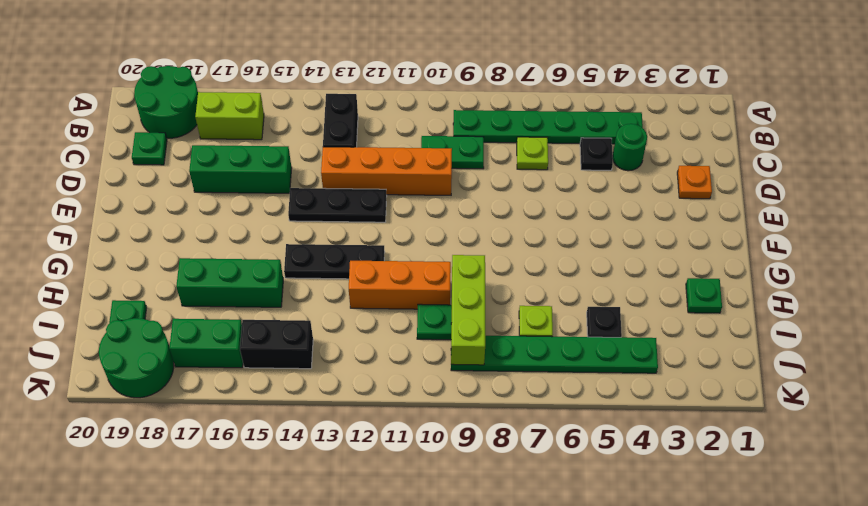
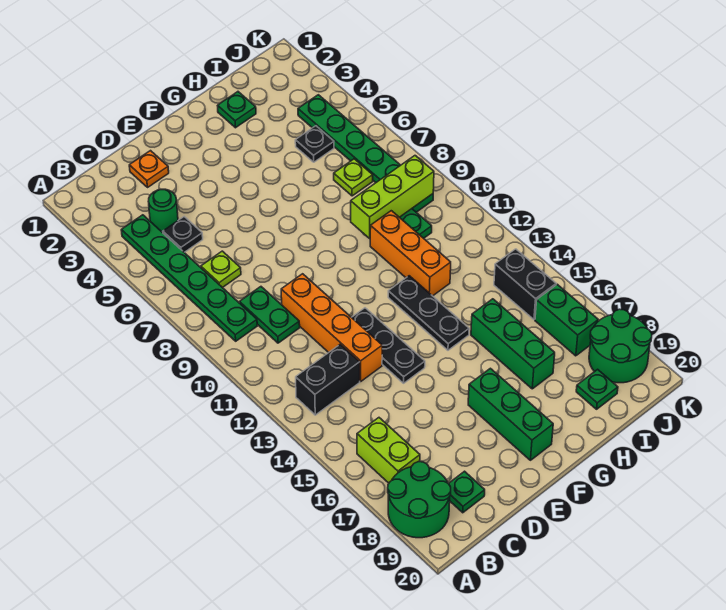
green brick D15:D17 level 1 -> green brick F17:F19 level 1

